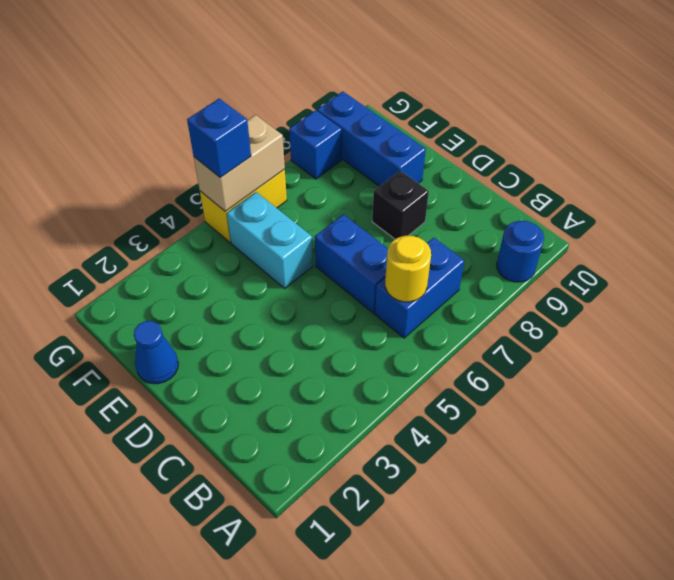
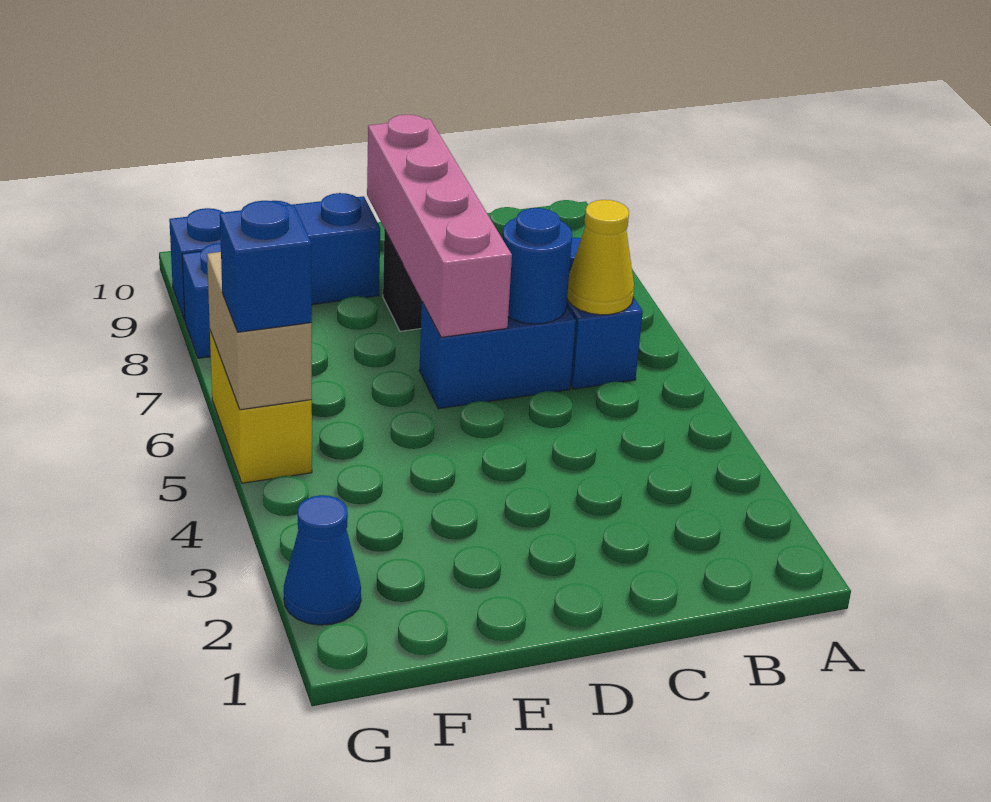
blue round brick A9 level 1 -> blue round brick C6 level 2
yellow round brick B6 level 2 -> yellow cone B6 level 2
none -> pink brick D6:D9 level 2
blue cone E1 level 1 -> blue cone G2 level 1
cyan brick E5:F5 level 1 -> none

